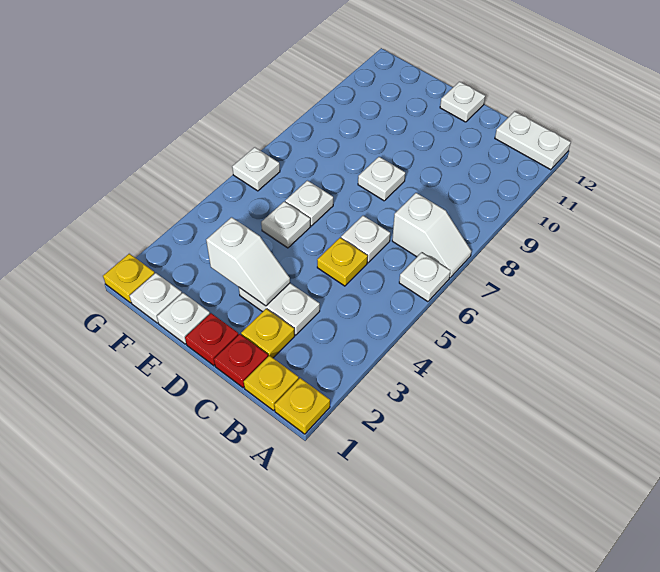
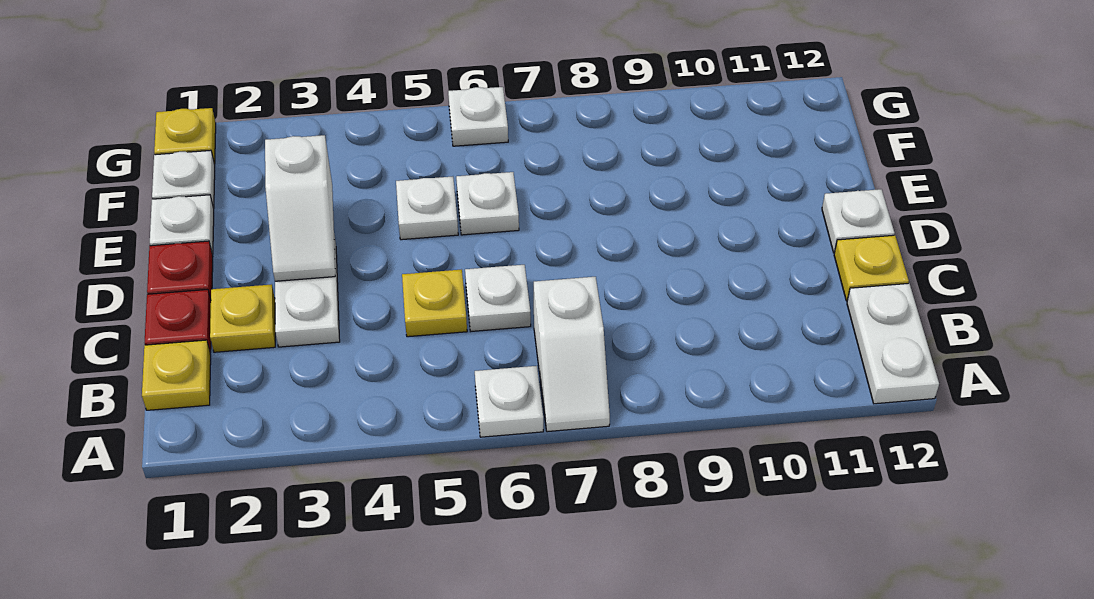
yellow plate A1 level 1 -> yellow plate C12 level 1
white plate D8 level 1 -> none

